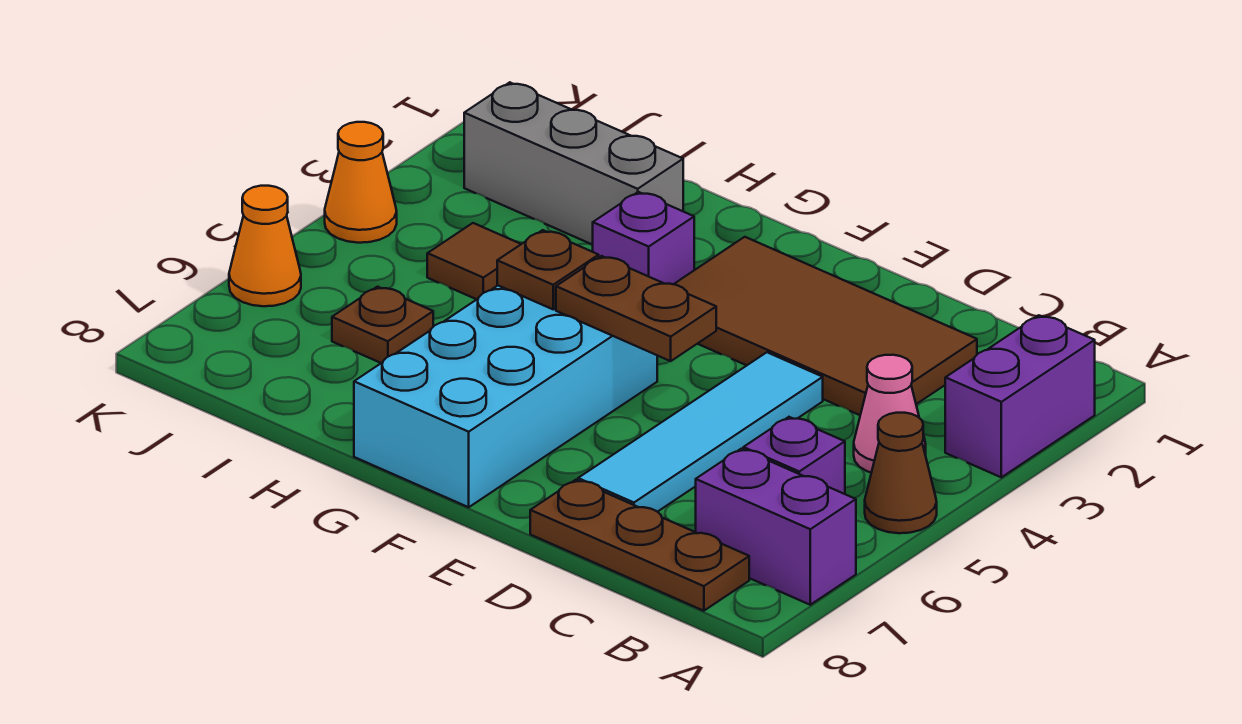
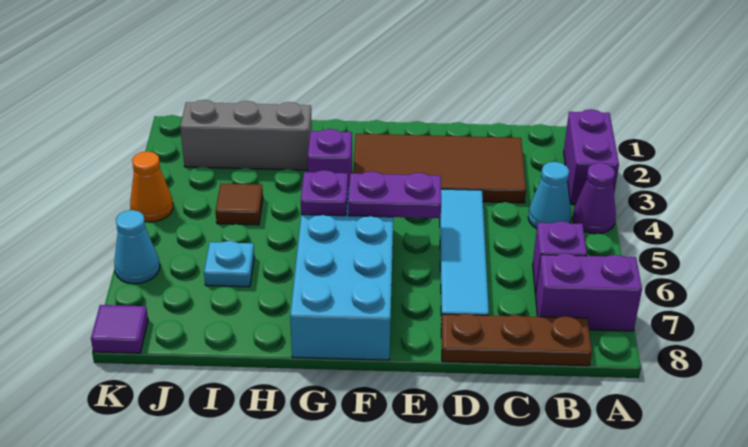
none -> purple cone A4 level 1
brown cone A5 level 1 -> none
pink cone B4 level 1 -> cyan cone B4 level 1
brown plate E5:F5 level 2 -> purple plate E5:F5 level 2
brown plate G5 level 2 -> purple plate G5 level 2
brown plate I6 level 1 -> cyan plate I6 level 1
orange cone K6 level 1 -> cyan cone K6 level 1
none -> purple tile K8 level 1

